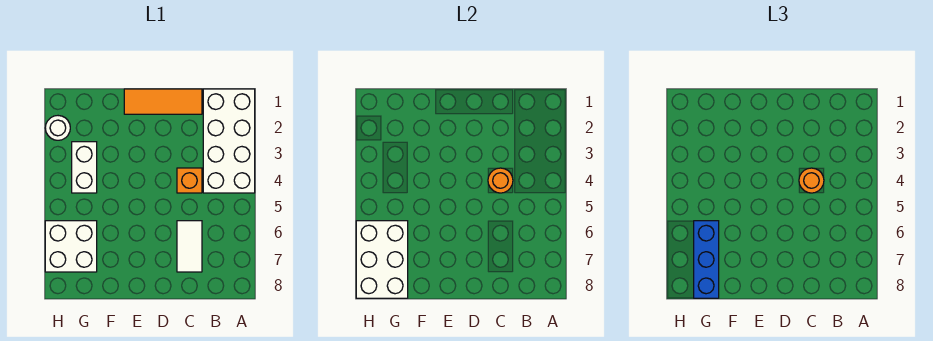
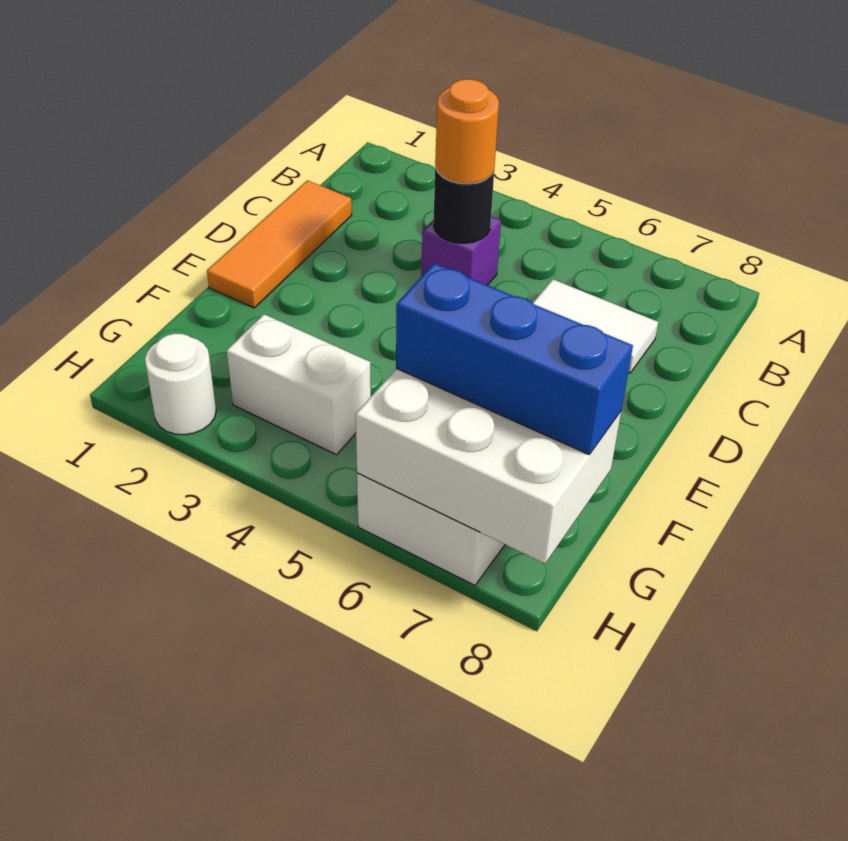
white brick A1:B4 level 1 -> none
orange brick C4 level 1 -> purple brick C4 level 1
orange round brick C4 level 2 -> black round brick C4 level 2

